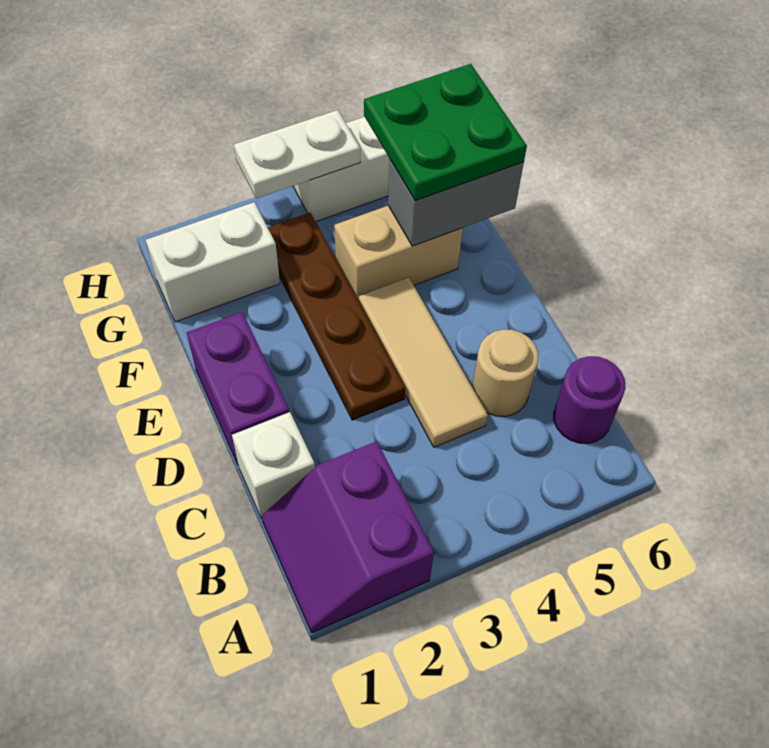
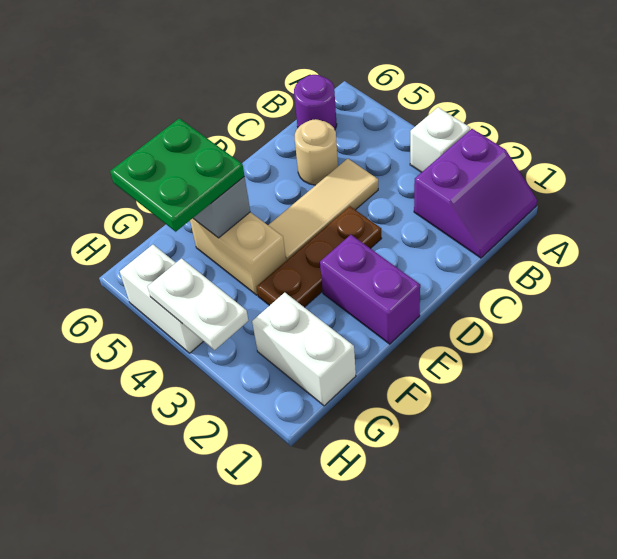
white brick C1 level 1 -> white brick A3 level 1
purple brick D1:E1 level 1 -> purple brick E1:E2 level 1
brown plate D3:G3 level 1 -> brown plate D3:F3 level 1

